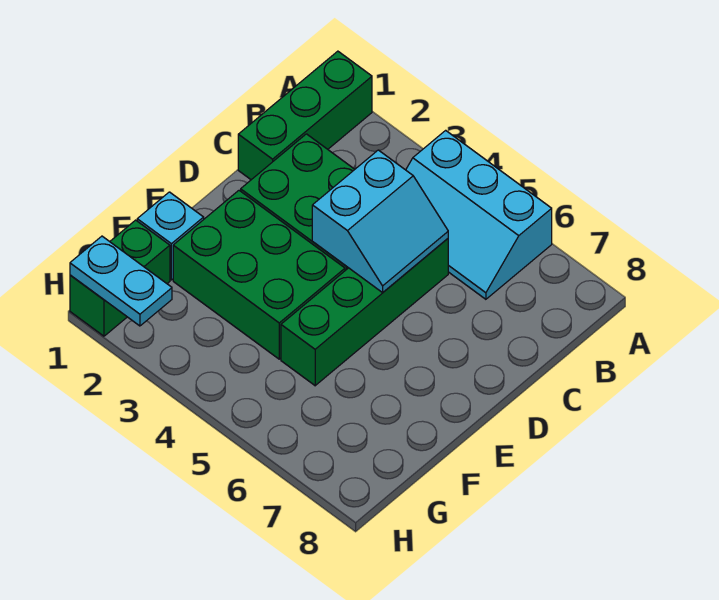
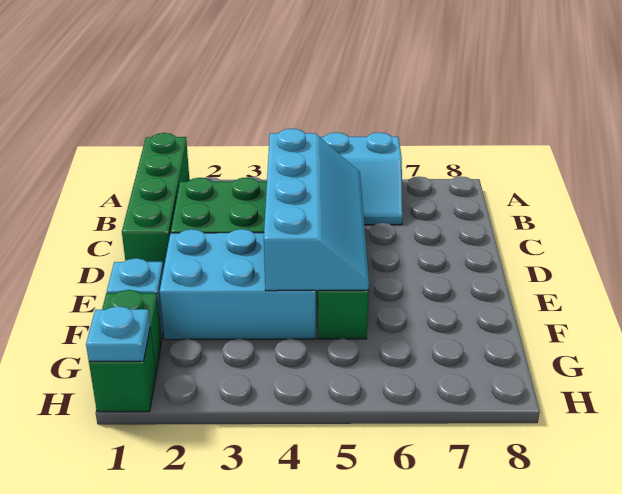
green brick A1:C1 level 1 -> green brick A1:D1 level 1
cyan slope C4:D5 level 2 top 4 -> cyan slope C4:F5 level 2 top 4
green brick E2:F4 level 1 -> cyan brick E2:F4 level 1
cyan plate H1:H2 level 2 -> cyan plate H1 level 2

